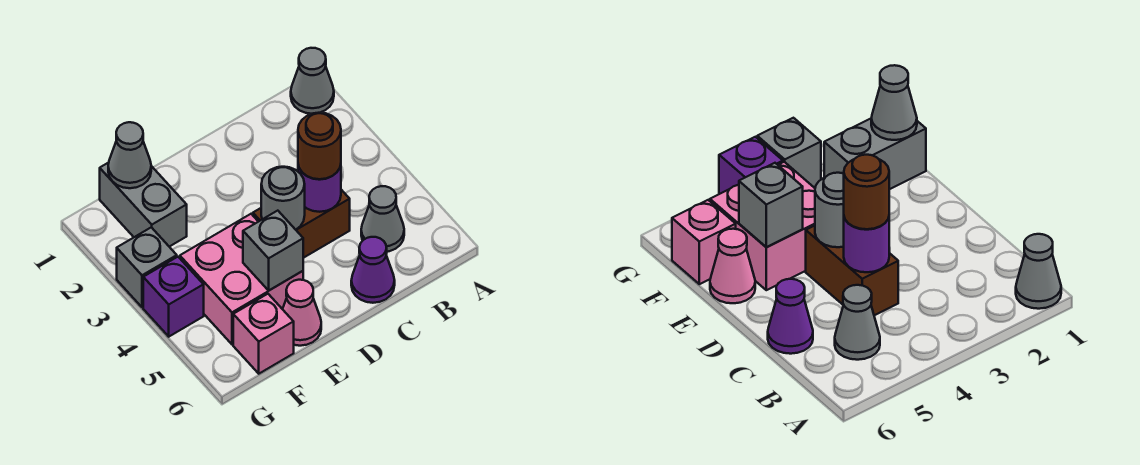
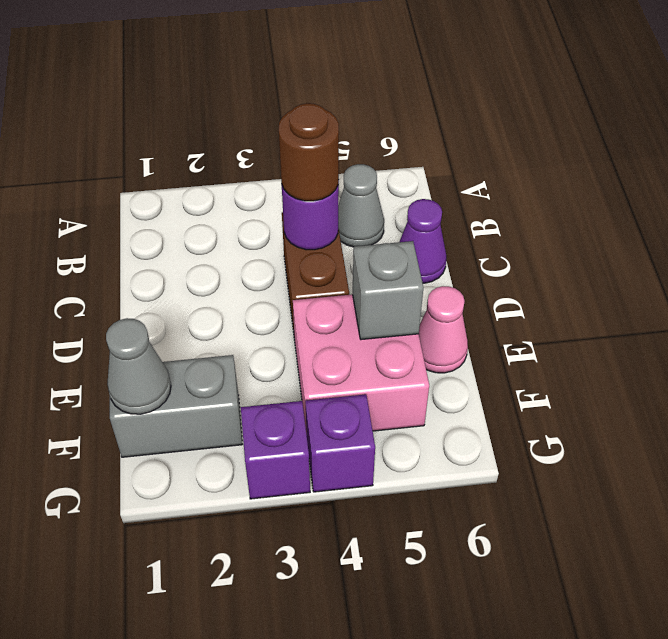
grey cone A1 level 1 -> none
grey round brick D4 level 2 -> none
pink brick F6 level 1 -> none
grey brick G3 level 1 -> purple brick G3 level 1

